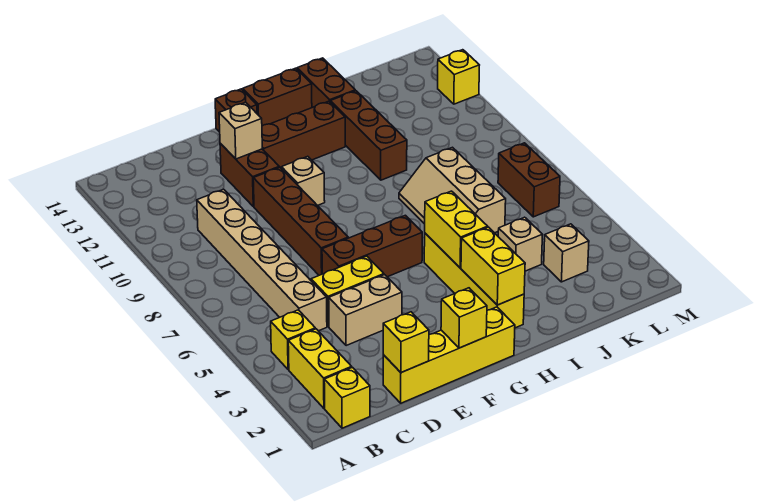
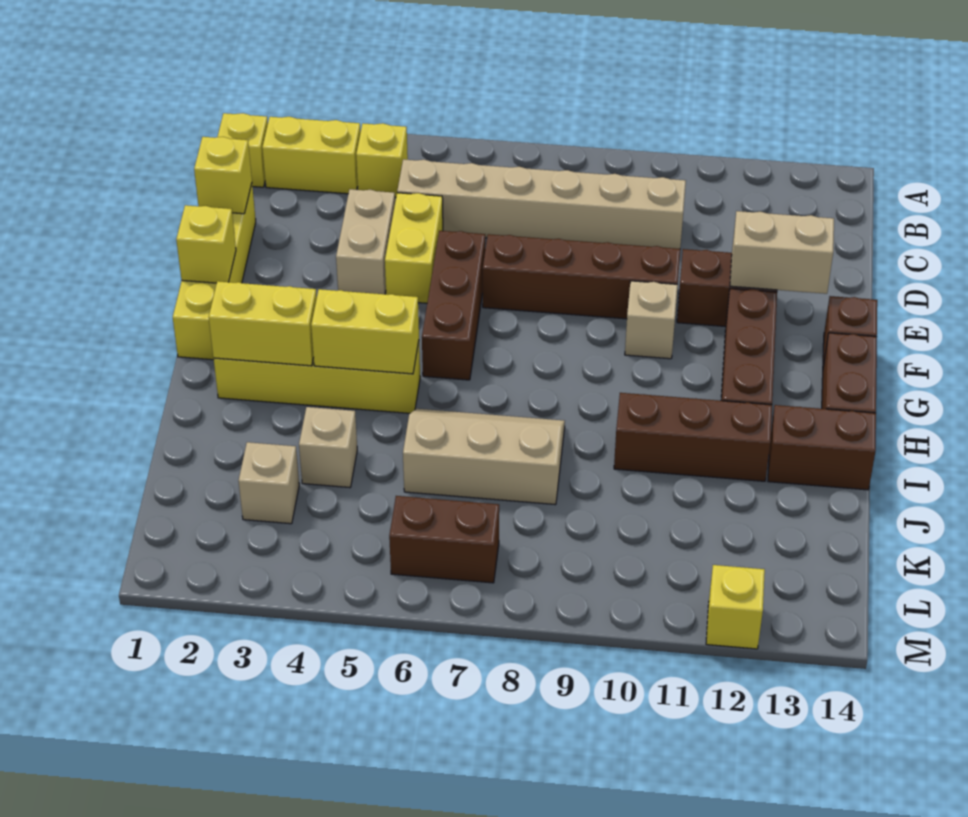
tan brick E12 level 2 -> tan brick E12:E13 level 2

